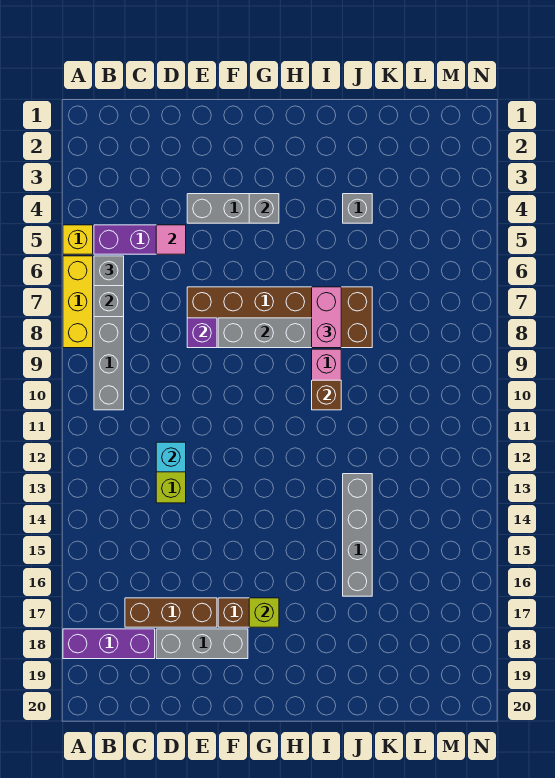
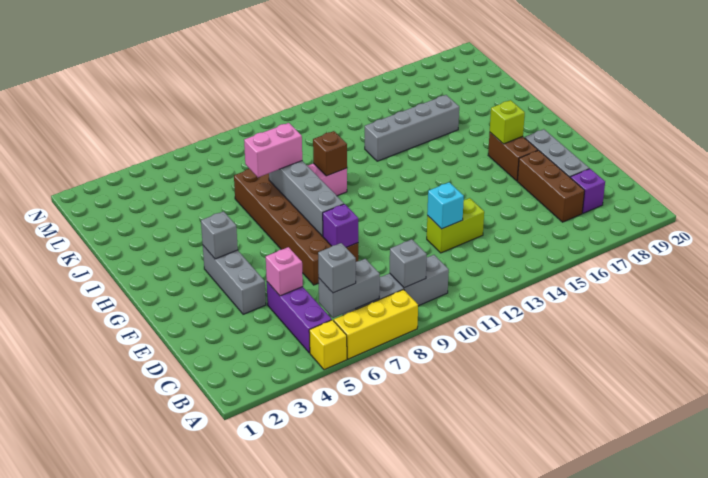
purple brick A18:C18 level 1 -> purple brick C18 level 1
pink tile D5 level 2 -> pink brick D5 level 2
grey brick J4 level 1 -> grey brick B9 level 2

